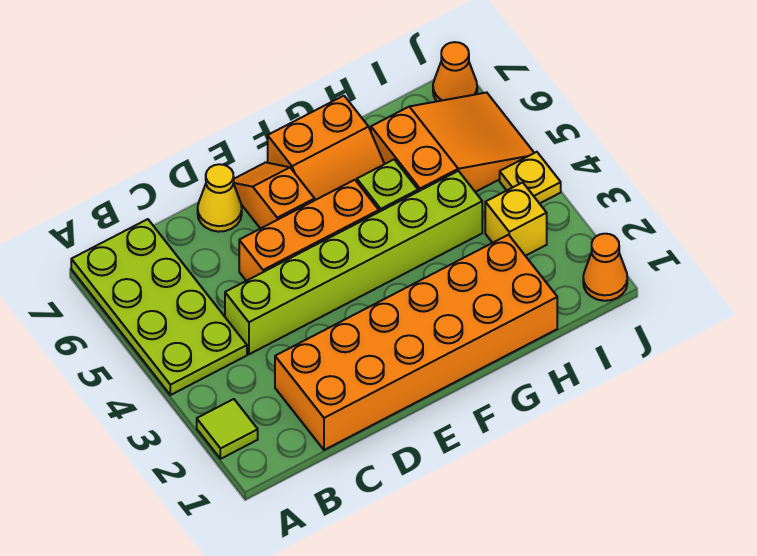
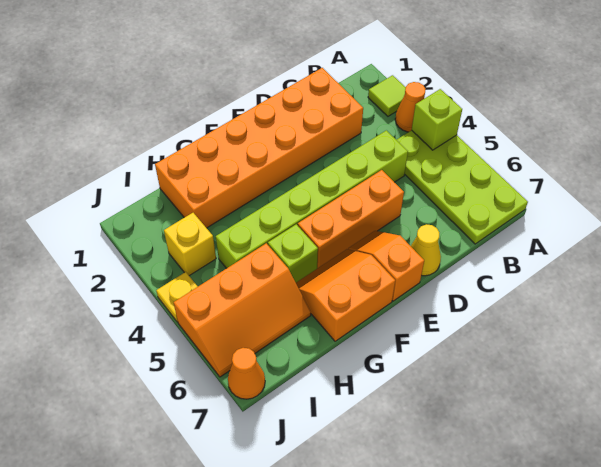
none -> lime brick A4 level 2
orange slope E6:E7 level 1 top 6 -> orange slope E6:E7 level 1 top 7
orange slope H5:J6 level 1 top H -> orange slope H5:J6 level 1 top 5
orange cone J1 level 1 -> orange cone A3 level 1

